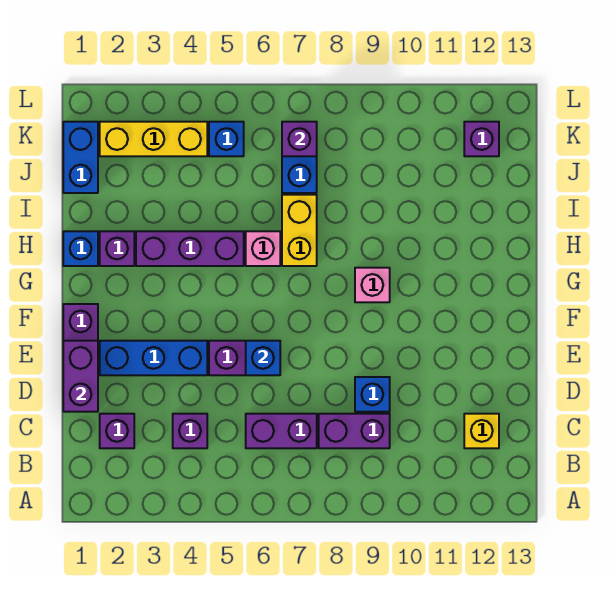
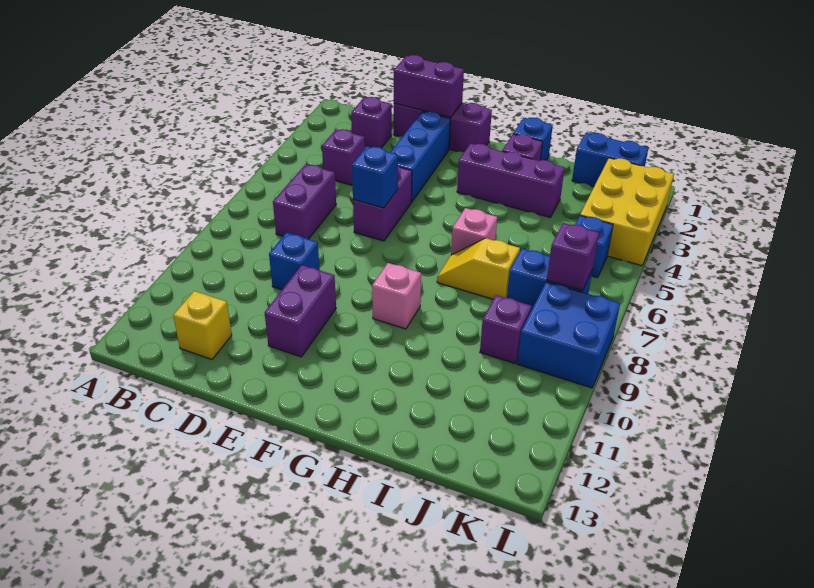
purple brick C8:C9 level 1 -> purple brick E10:E11 level 1
purple brick H3:H5 level 1 -> purple brick G3:I3 level 1
yellow brick H7:I7 level 1 -> yellow slope H7:I7 level 1 top I
yellow brick K2:K4 level 1 -> yellow brick K2:L4 level 1
none -> blue brick K8:L9 level 1
purple brick K12 level 1 -> purple brick J9 level 1

